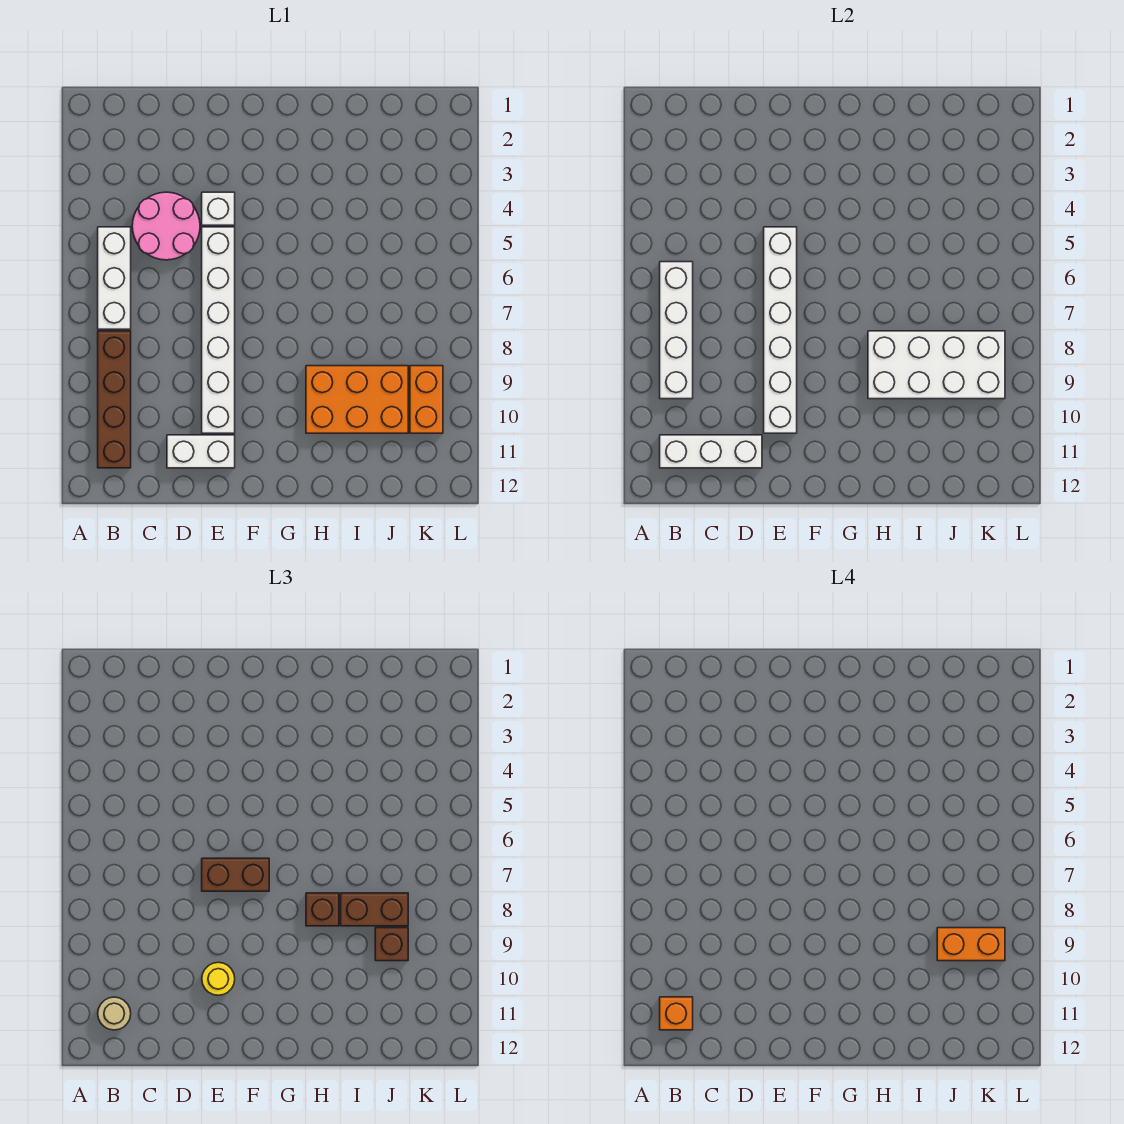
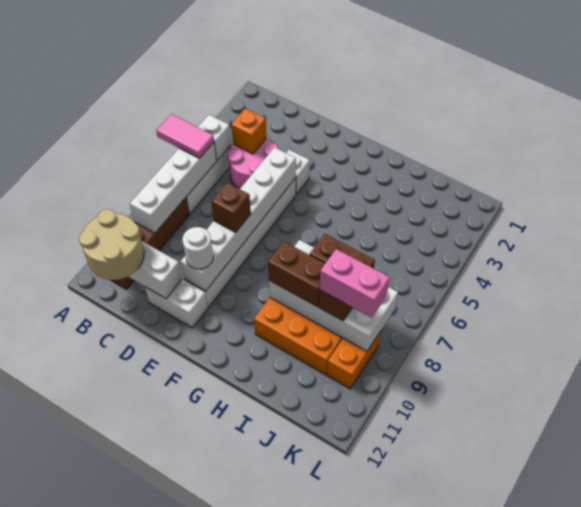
none -> pink tile A6:B6 level 3
none -> white brick B5 level 2
tan round brick B11 level 3 -> tan round brick B11:C12 level 3
orange brick B11 level 4 -> orange brick C4 level 2
brown brick E7:F7 level 3 -> brown brick H9:I9 level 3
yellow round brick E10 level 3 -> white round brick E10 level 3
brown brick H8 level 3 -> brown brick E8 level 3
orange brick J9:K9 level 4 -> pink brick J9:K9 level 4

